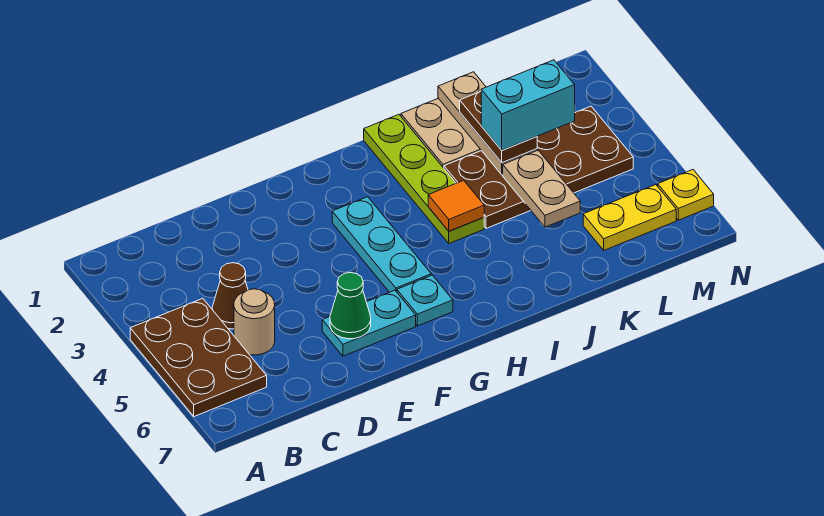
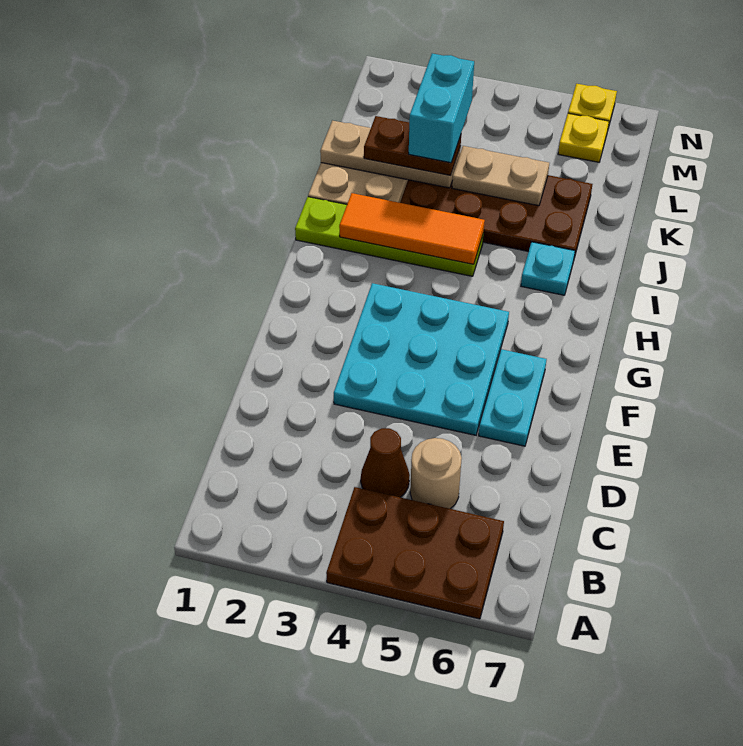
green cone E6 level 2 -> none
cyan plate G3:G5 level 1 -> cyan plate E3:G5 level 1
cyan plate G6 level 1 -> cyan plate I6 level 1
orange tile I4 level 2 -> orange tile I2:I4 level 2
brown plate J3:M4 level 1 -> brown plate J3:K6 level 1
yellow plate L6:M6 level 1 -> yellow plate M6 level 1

